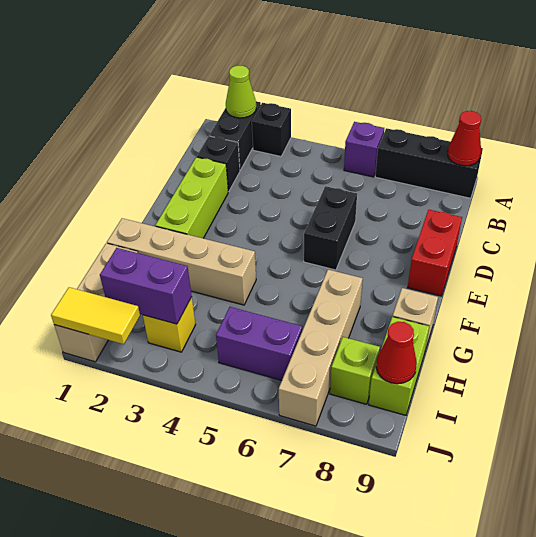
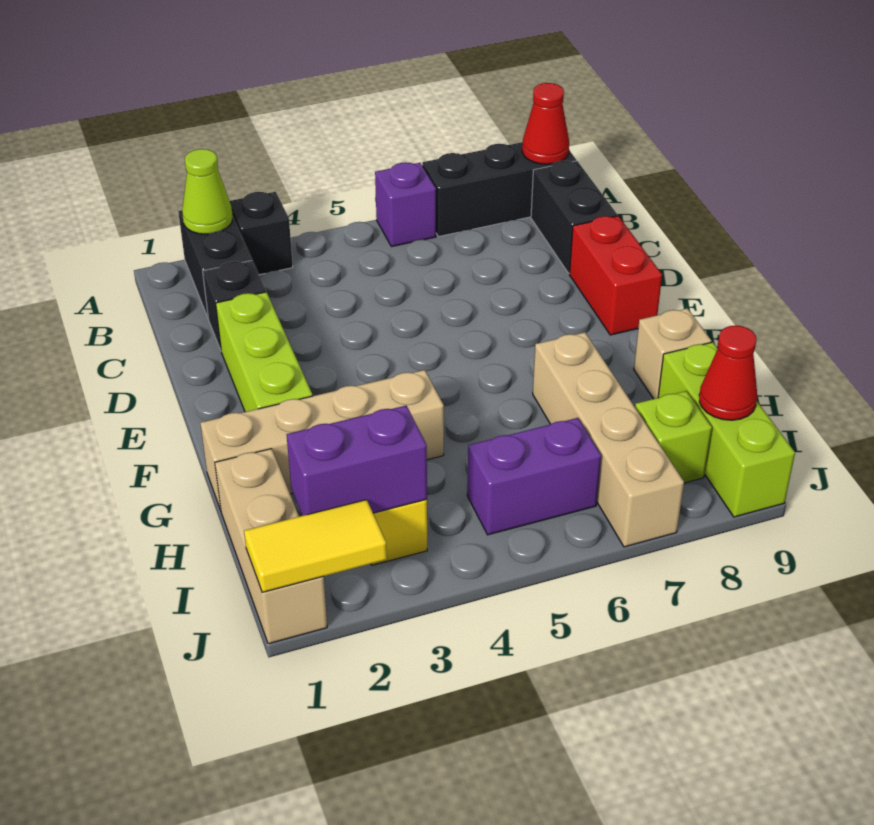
black brick D6:E6 level 1 -> black brick B9:C9 level 1
lime brick H9:I9 level 1 -> lime brick H9:J9 level 1

